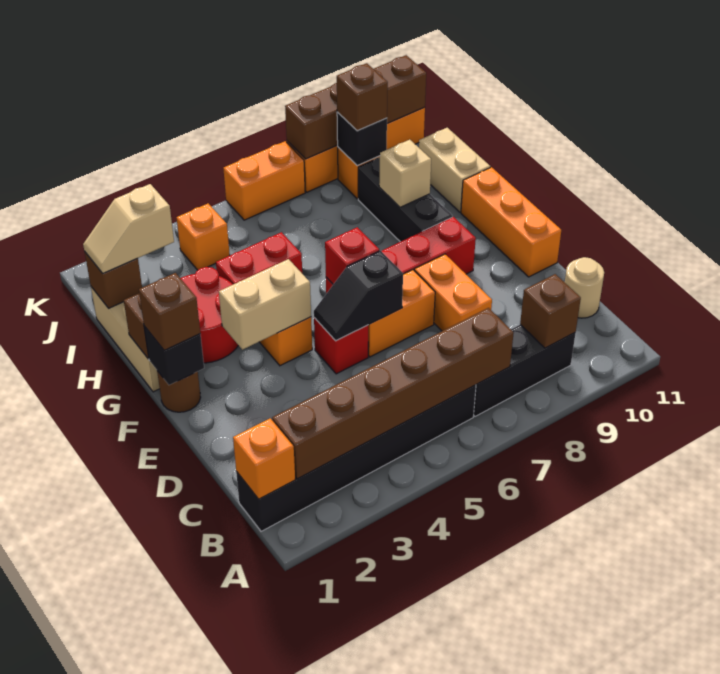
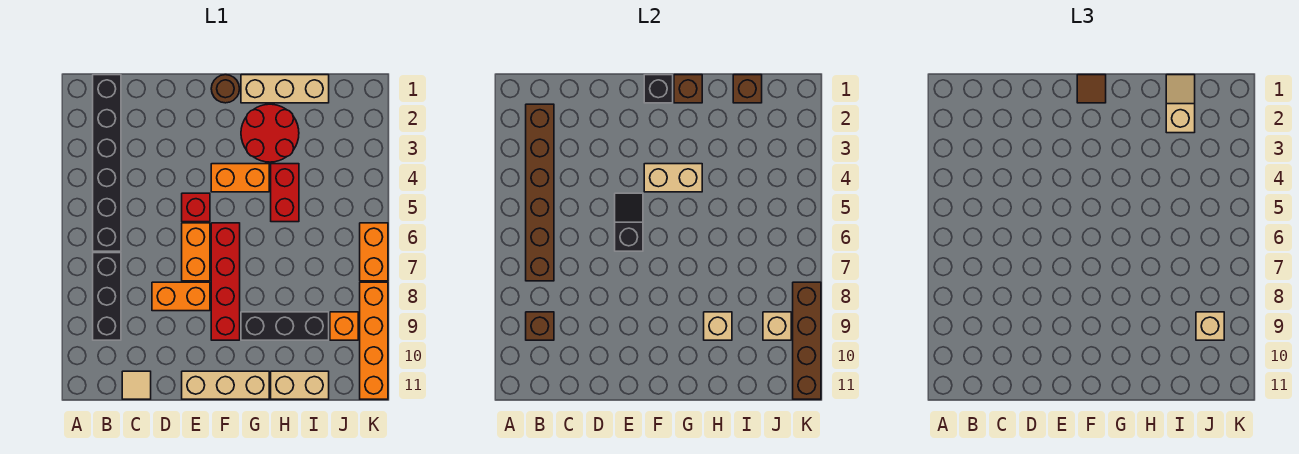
orange brick B1 level 2 -> none
tan round brick C11 level 1 -> tan tile C11 level 1
orange brick E11:G11 level 1 -> tan brick E11:G11 level 1
brown brick F1 level 3 -> brown tile F1 level 3
tan brick F3:F4 level 2 -> tan brick F4:G4 level 2
red brick F6 level 2 -> none
orange brick J4 level 1 -> none
black brick J9 level 2 -> tan brick J9 level 2
brown brick J9 level 3 -> tan brick J9 level 3

